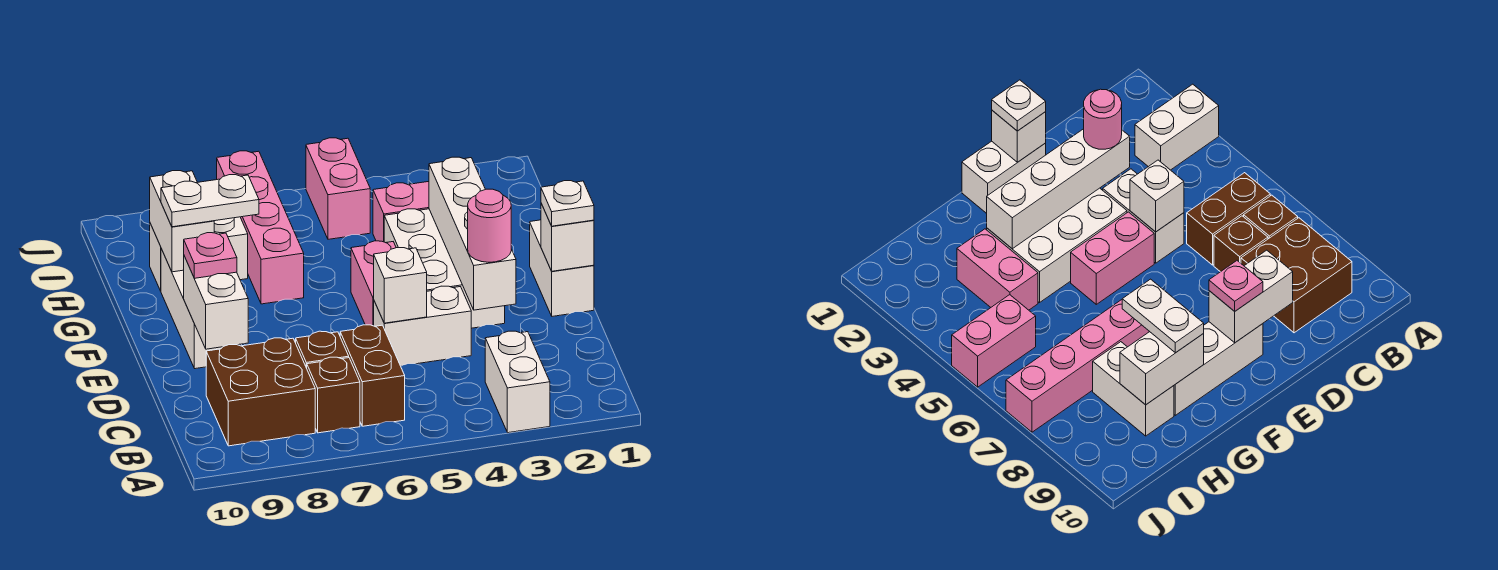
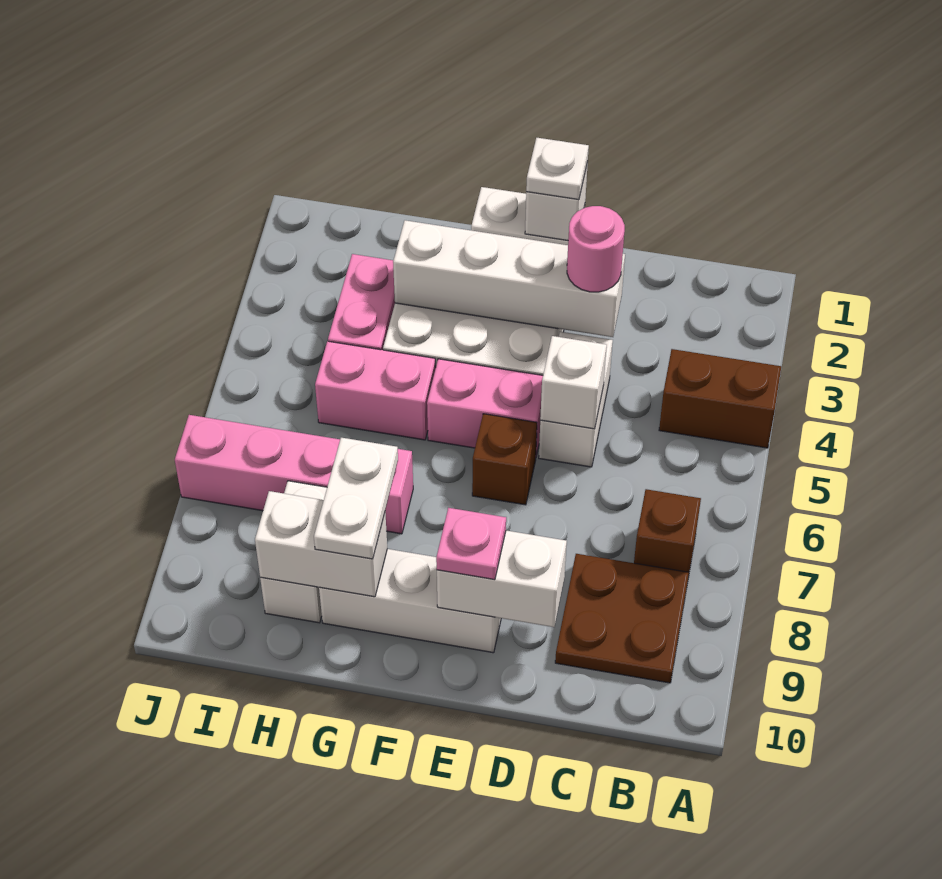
white brick A3:B3 level 1 -> none
brown brick B6:C6 level 1 -> brown brick A4:B4 level 1
brown brick B8:C9 level 1 -> brown plate B8:C9 level 1
brown brick C7 level 1 -> brown brick E6 level 1
pink brick I5:J5 level 1 -> pink brick G5:H5 level 1

